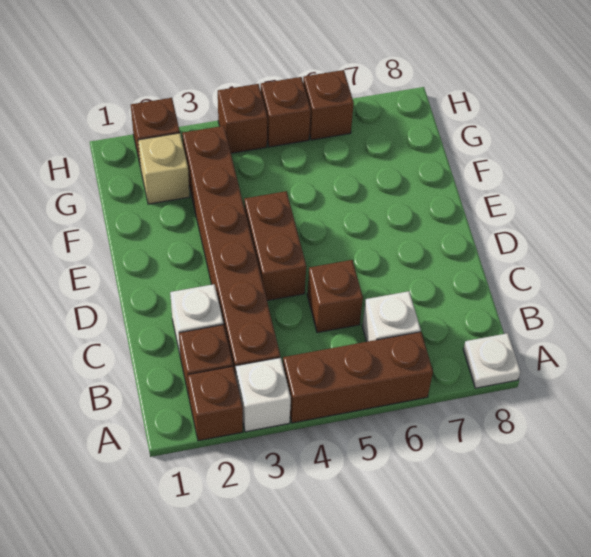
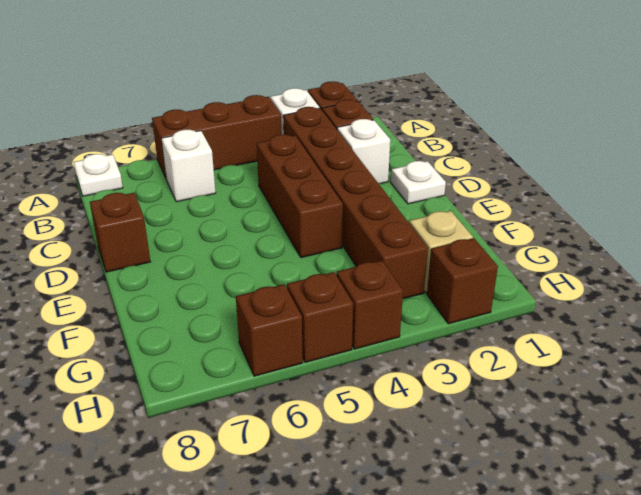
brown brick C5 level 1 -> brown brick D8 level 1
none -> white plate D1 level 1
brown brick D4:E4 level 1 -> brown brick C4:E4 level 1

